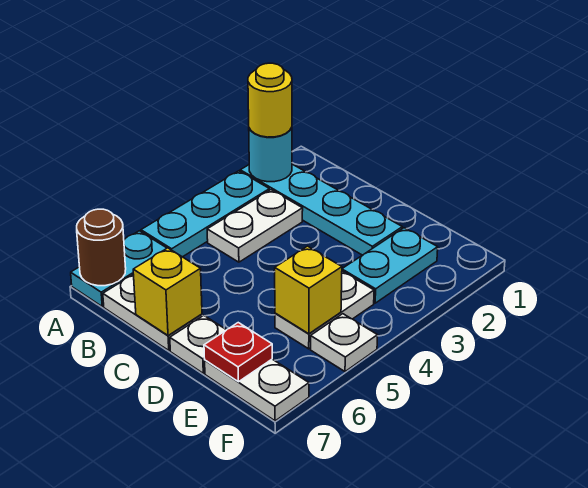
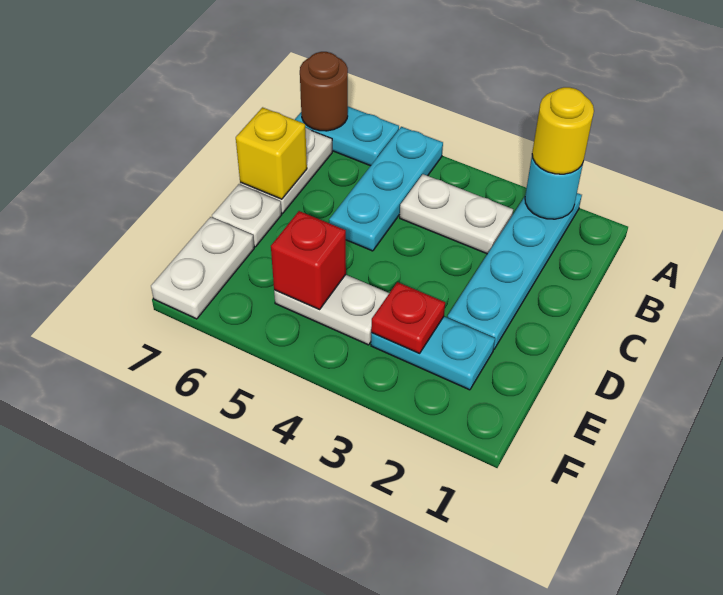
cyan plate A3:A5 level 1 -> cyan plate A5:C5 level 1
yellow brick E5 level 2 -> red brick E5 level 2
red plate E7 level 2 -> red plate E3 level 2
white plate F5 level 1 -> none

